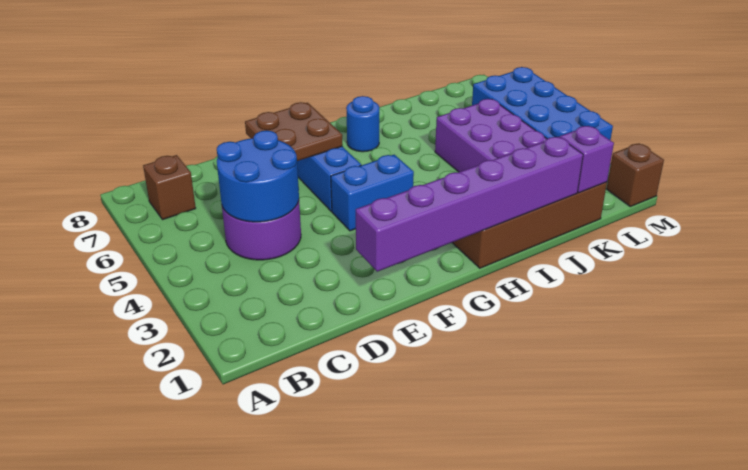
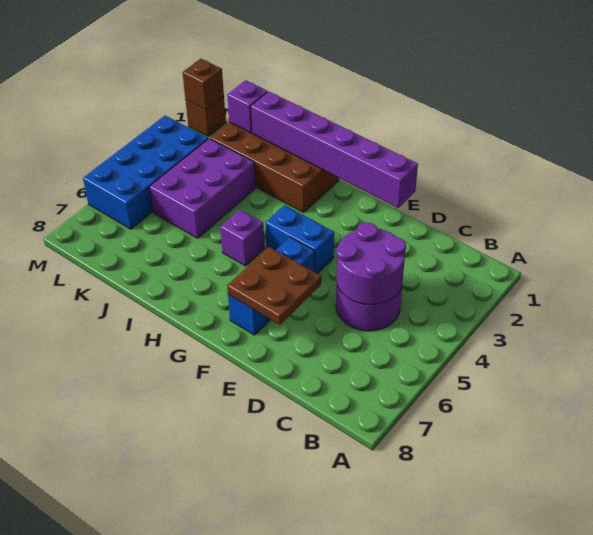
brown brick B7 level 1 -> brown brick M1 level 2
blue round brick C4:D5 level 2 -> purple round brick C4:D5 level 2
none -> purple brick H5 level 1
blue round brick H7 level 1 -> none

